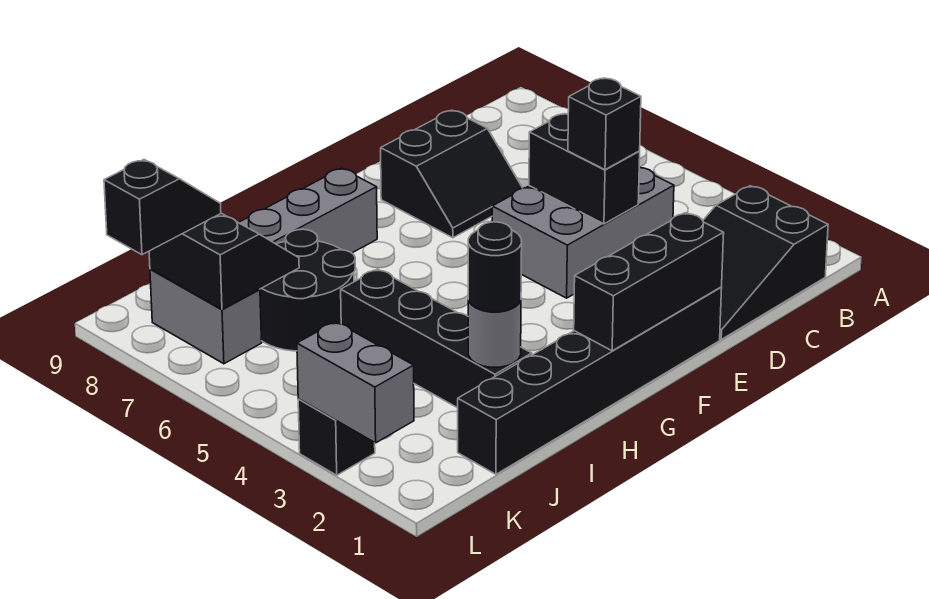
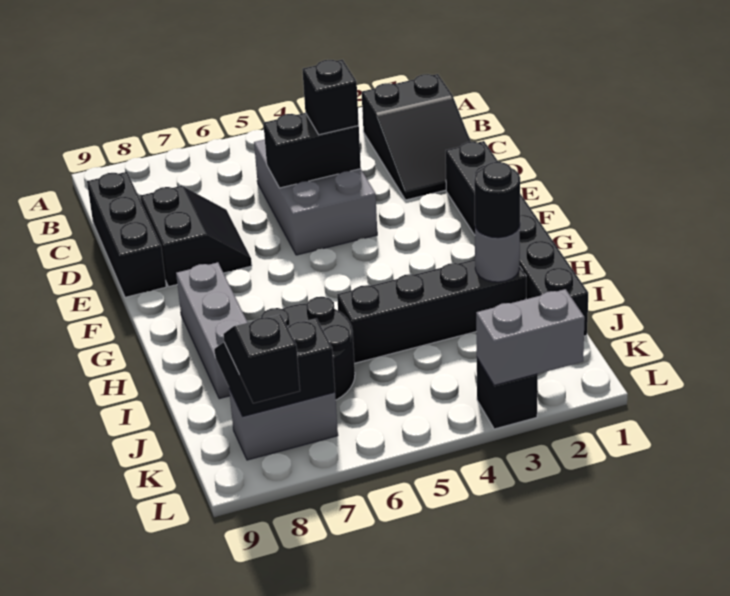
black brick E1:G1 level 2 -> black brick C9:E9 level 1

